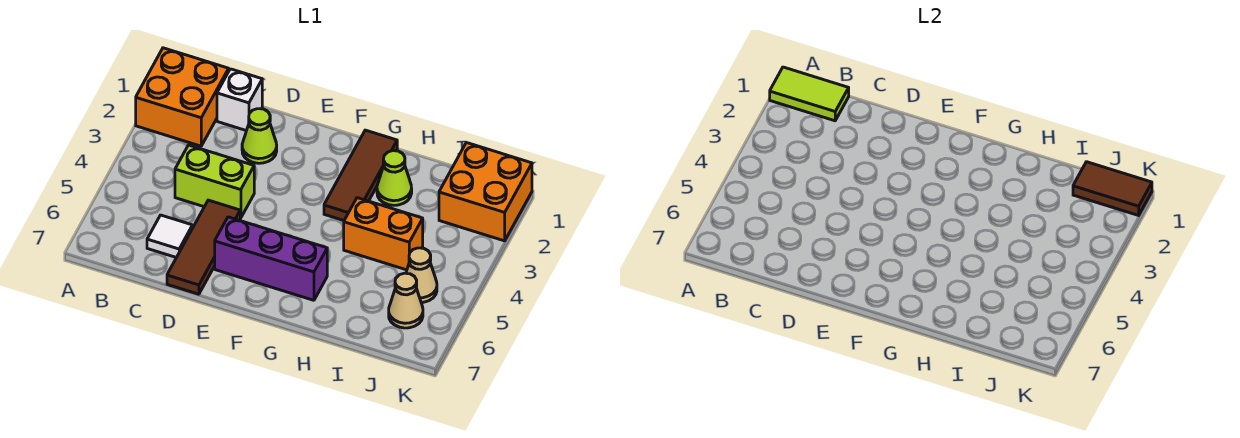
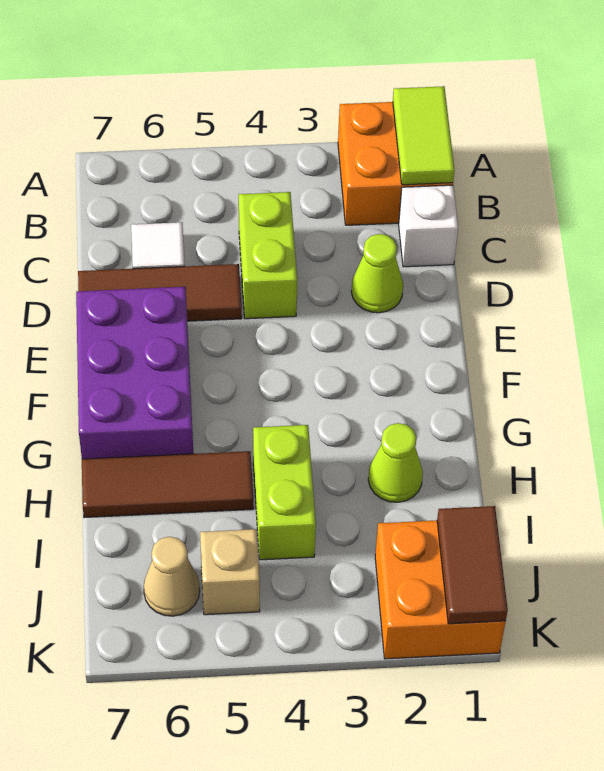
purple brick E6:G6 level 1 -> purple brick E6:G7 level 1
brown tile G1:G3 level 1 -> brown tile H5:H7 level 1
orange brick H4:I4 level 1 -> lime brick H4:I4 level 1
tan cone J5 level 1 -> tan brick J5 level 1

